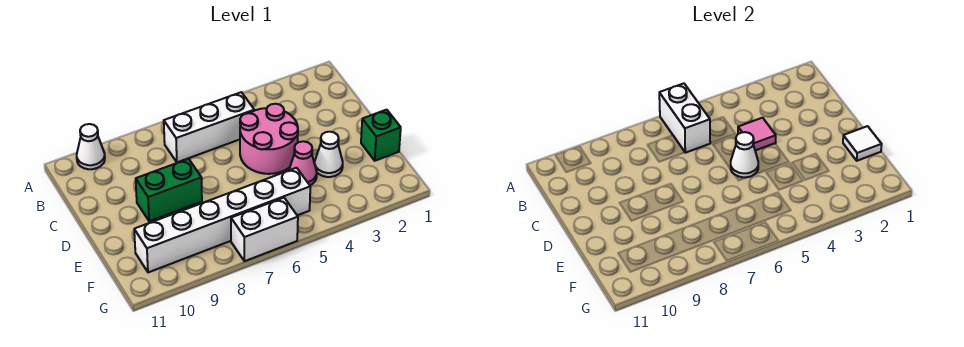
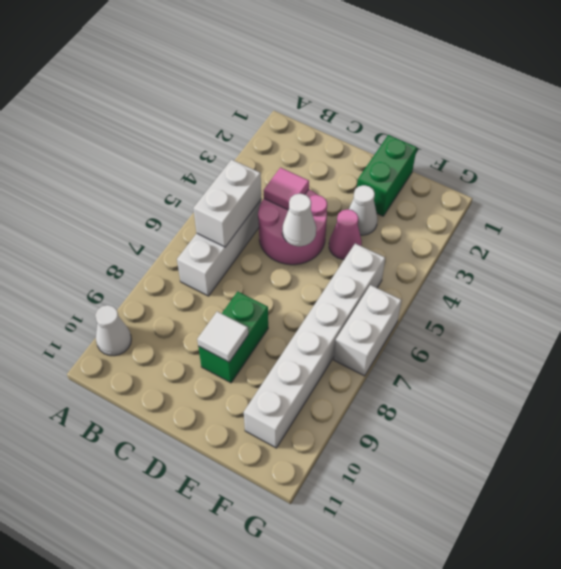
white brick A6:B6 level 2 -> white brick B5:B6 level 2
green brick E1 level 1 -> green brick E1:E2 level 1
white tile E1 level 2 -> white tile D9 level 2

